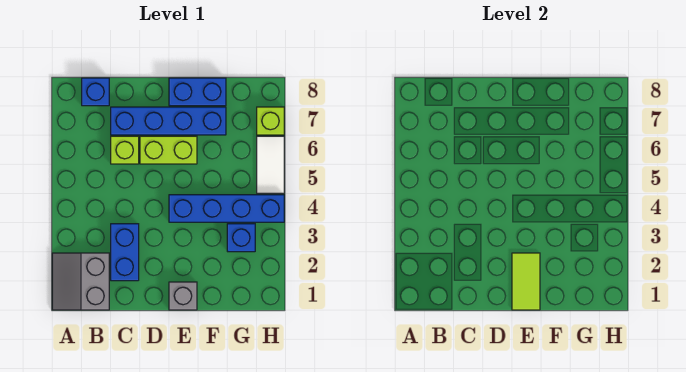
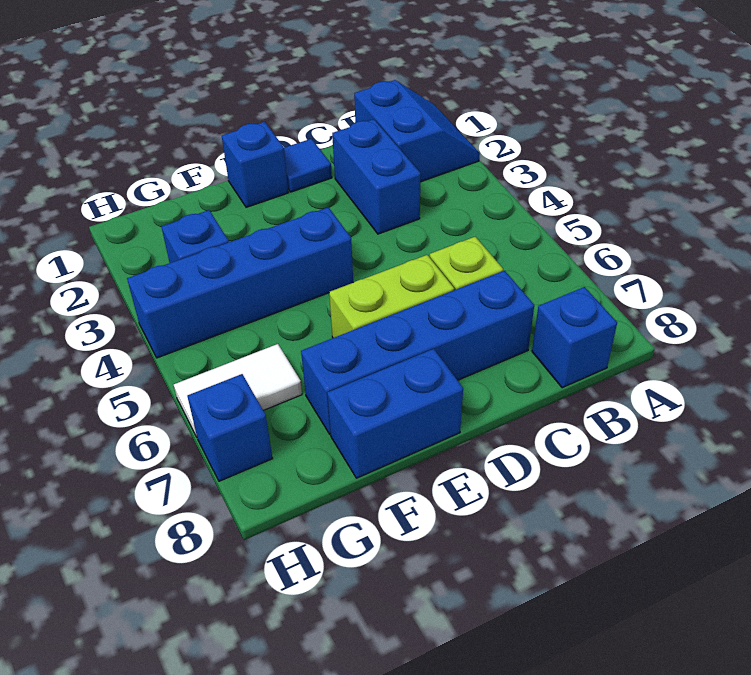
grey slope A1:B2 level 1 top B -> blue slope A1:B2 level 1 top B
none -> blue tile D1 level 1
grey brick E1 level 1 -> blue brick E1 level 1
lime tile E1:E2 level 2 -> none
white tile H5:H6 level 1 -> white tile G6:H6 level 1
lime brick H7 level 1 -> blue brick H7 level 1

